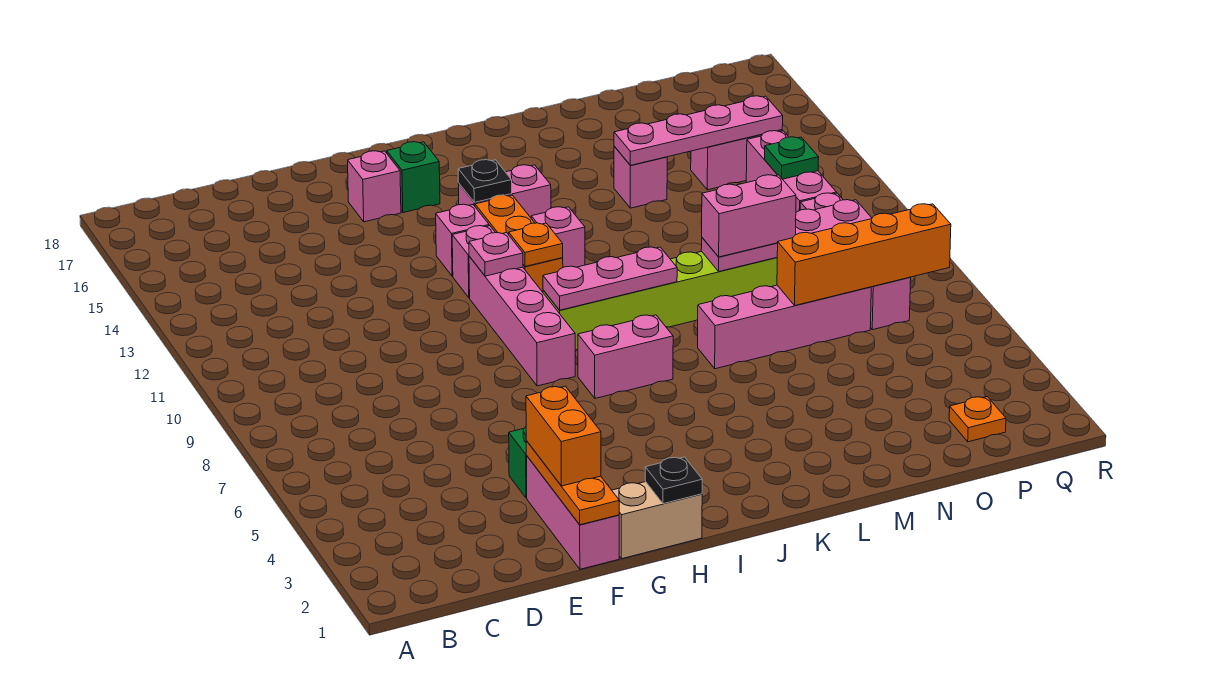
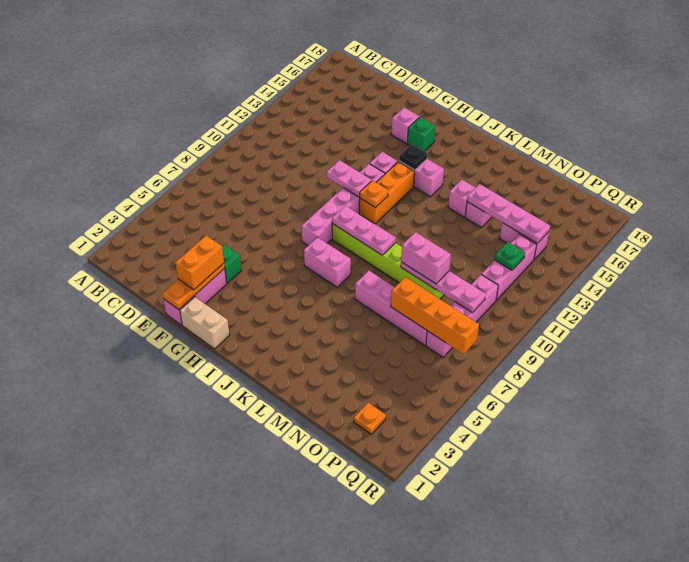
black plate H1 level 2 -> none
pink plate H11 level 2 -> pink plate G11:H11 level 2
pink brick J12 level 1 -> pink brick L14 level 1

